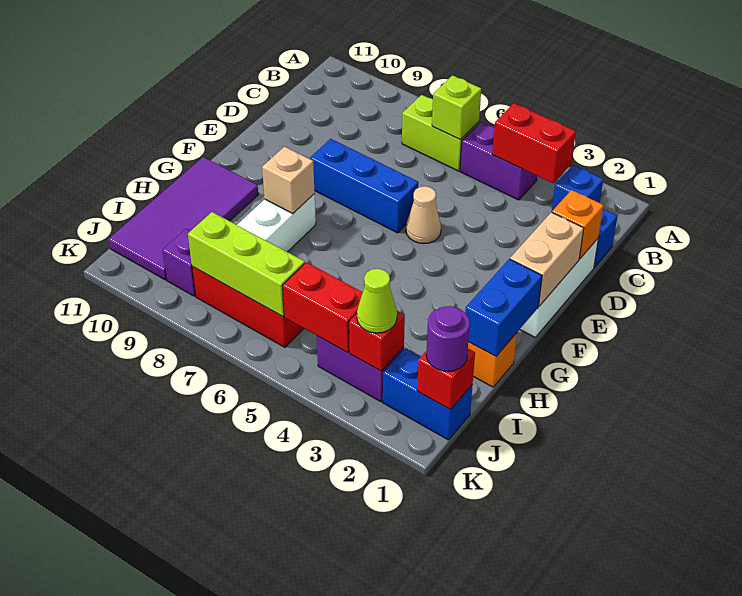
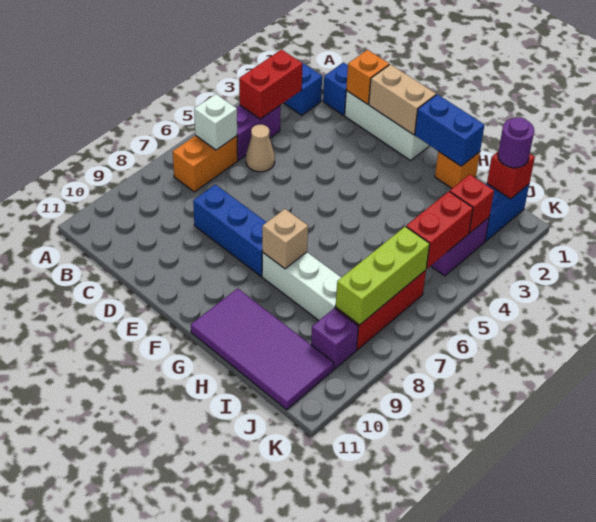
lime brick B6:B7 level 1 -> orange brick B6:B7 level 1
lime brick B6 level 2 -> white brick B6 level 2
tan cone E5 level 1 -> tan cone C5 level 1
blue brick E6:E8 level 1 -> blue brick D8:F8 level 1
lime cone J3 level 3 -> none

